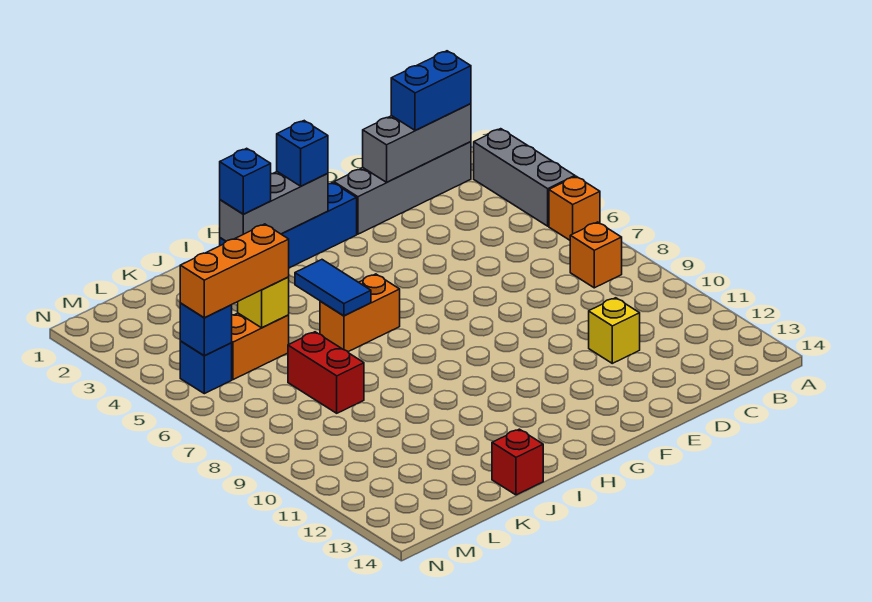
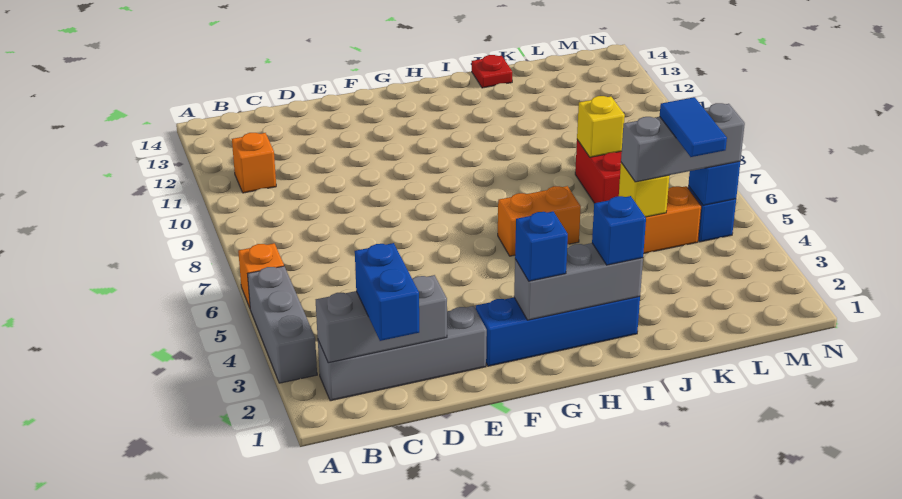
blue brick B2:C2 level 3 -> blue brick C1:C2 level 3
orange brick B8 level 1 -> orange brick B11 level 1
yellow brick D11 level 1 -> yellow brick K8 level 2
blue tile I5:I6 level 2 -> blue tile L4:L5 level 4
red brick J14 level 1 -> red plate J14 level 1
orange brick K5:M5 level 3 -> grey brick K5:M5 level 3

